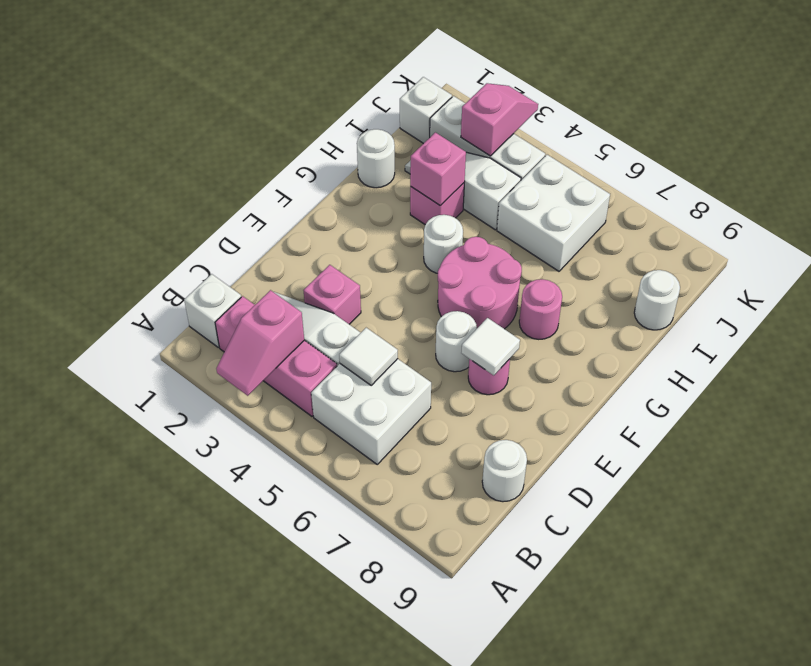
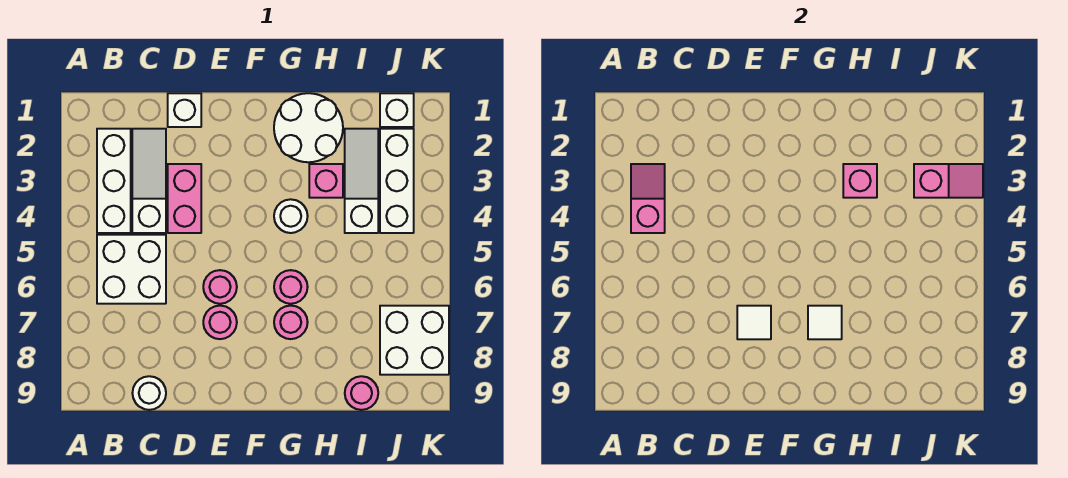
pink slope A3:B3 level 2 top B -> pink slope B3:B4 level 2 top 4
white brick B1 level 1 -> white brick D1 level 1
pink brick B2:B4 level 1 -> white brick B2:B4 level 1
white tile C5 level 2 -> white tile G7 level 2
pink brick D3 level 1 -> pink brick D3:D4 level 1
white round brick E6 level 1 -> pink round brick E6 level 1
pink round brick F5:G6 level 1 -> pink round brick G6 level 1
white round brick H1 level 1 -> white round brick G1:H2 level 1
white brick I5:J6 level 1 -> white brick J7:K8 level 1
white round brick I9 level 1 -> pink round brick I9 level 1

